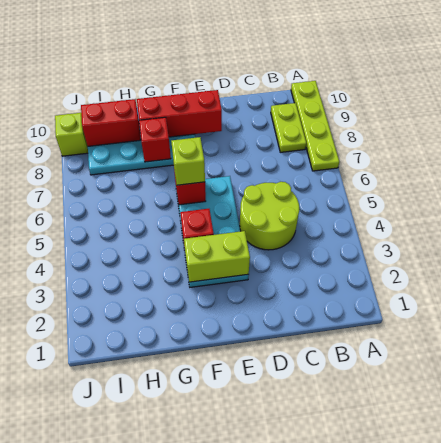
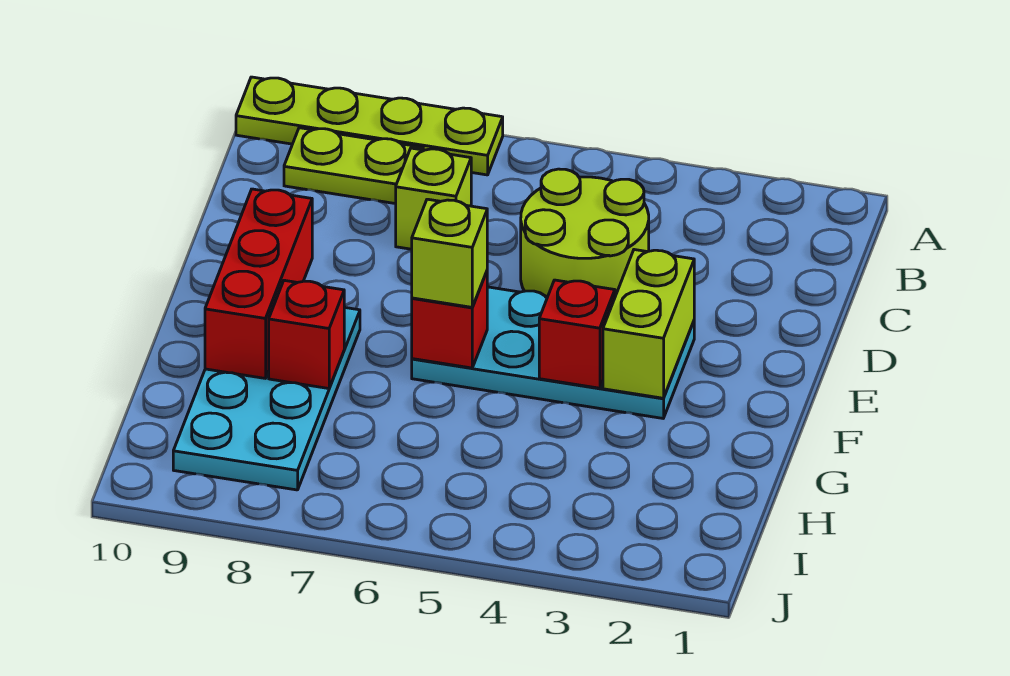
red brick H9:I9 level 2 -> none
lime brick J9 level 1 -> lime brick C7 level 1

